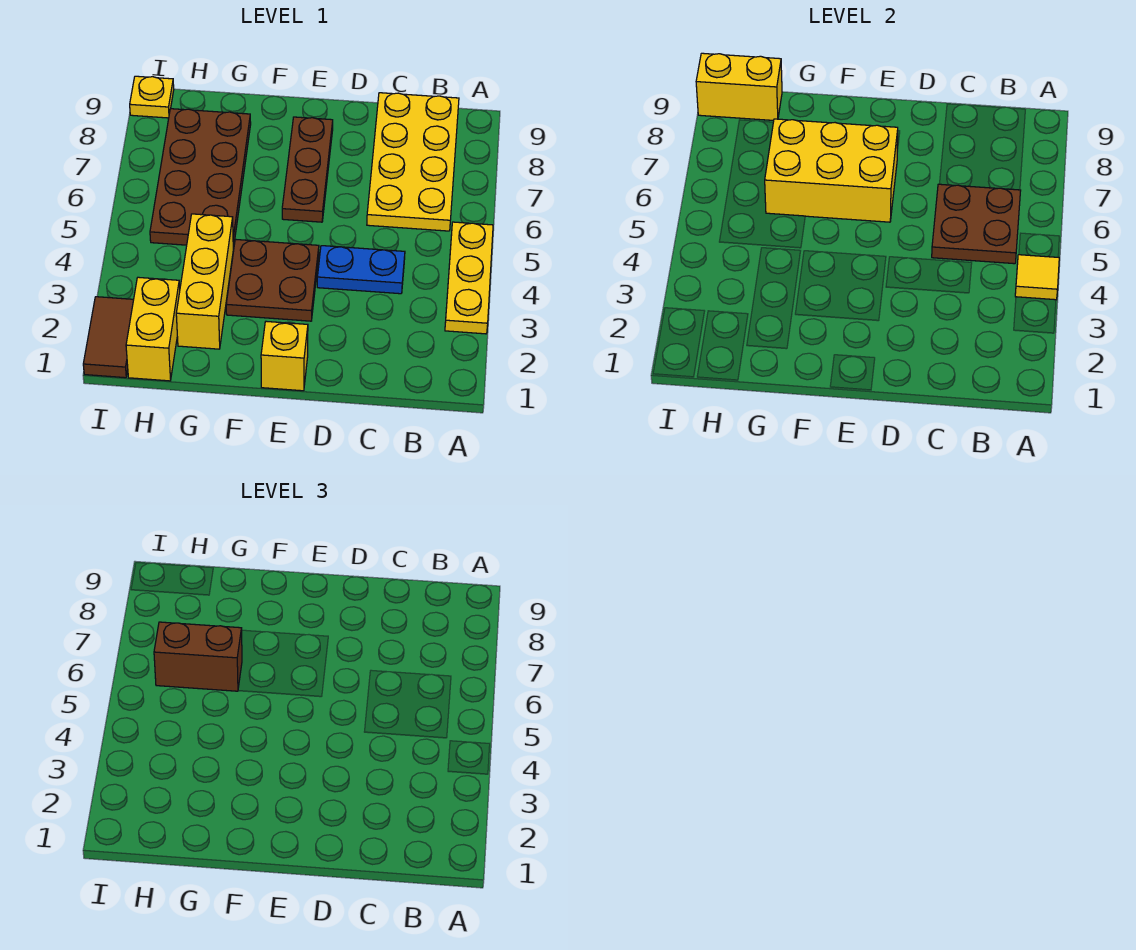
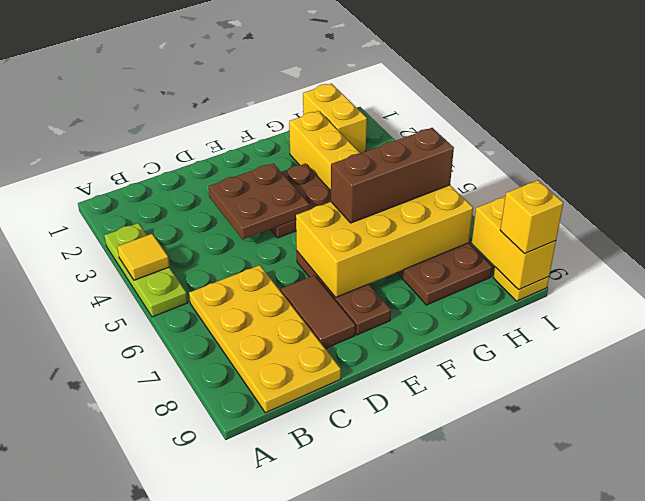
yellow plate A3:A5 level 1 -> lime plate A3:A5 level 1
brown plate B5:C6 level 2 -> brown plate D3:E4 level 2
blue plate C4:D4 level 1 -> none
yellow brick E1 level 1 -> yellow brick I9 level 3
yellow brick E6:G7 level 2 -> yellow brick E6:H7 level 2
brown brick G6:H6 level 3 -> brown brick F6:H6 level 3
yellow brick H9:I9 level 2 -> yellow brick I8:I9 level 2
brown tile I1:I2 level 1 -> brown tile D7:D8 level 1

